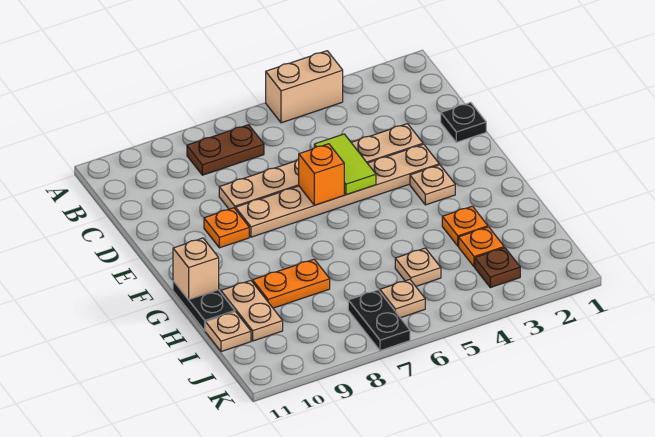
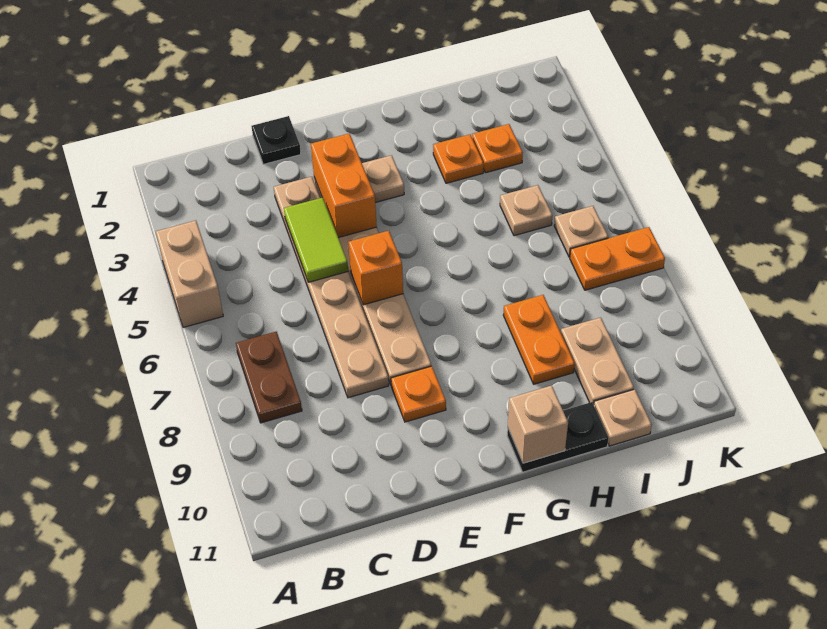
lime tile D5:E5 level 2 -> lime tile D4:D5 level 2
none -> orange brick E3:E4 level 2
tan plate H10:I10 level 1 -> tan plate I9:I10 level 1
brown plate J3 level 1 -> none
black plate J7:K7 level 1 -> orange plate J7:K7 level 1

